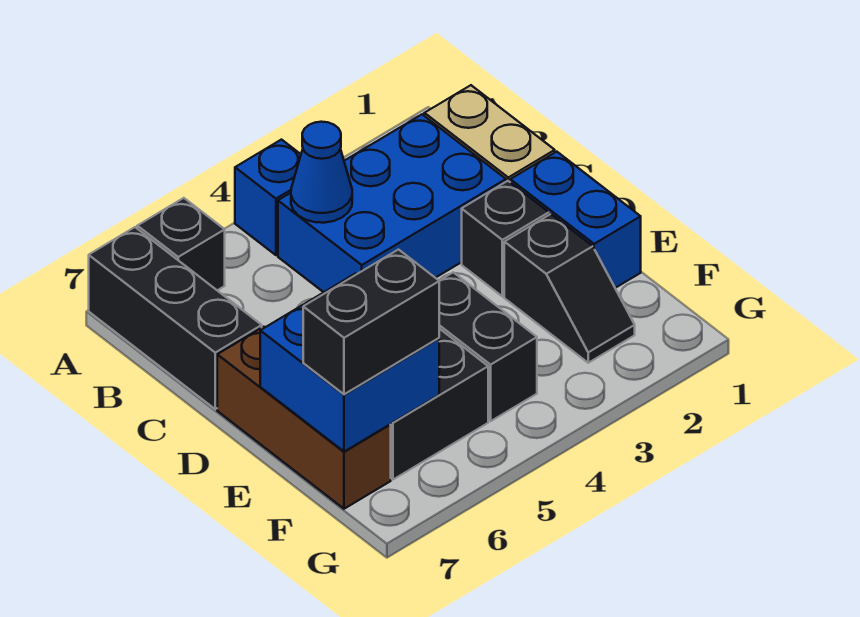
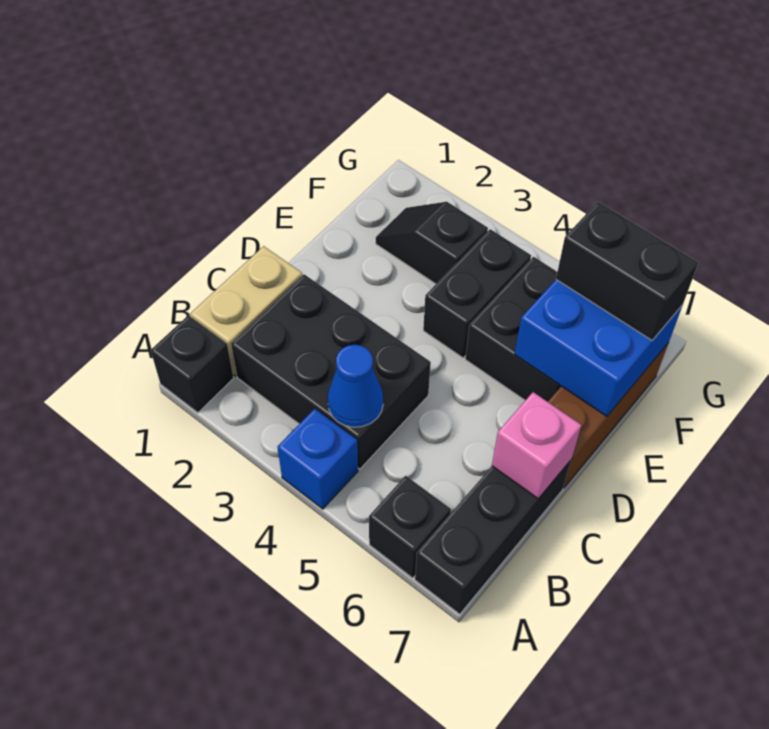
blue brick B2:C4 level 1 -> black brick B2:C4 level 1
none -> pink brick C7 level 2
blue brick D1:E1 level 1 -> none
black brick D2 level 1 -> black brick A1 level 1
black slope E2:F2 level 1 top E -> black slope F2:F3 level 1 top 3

